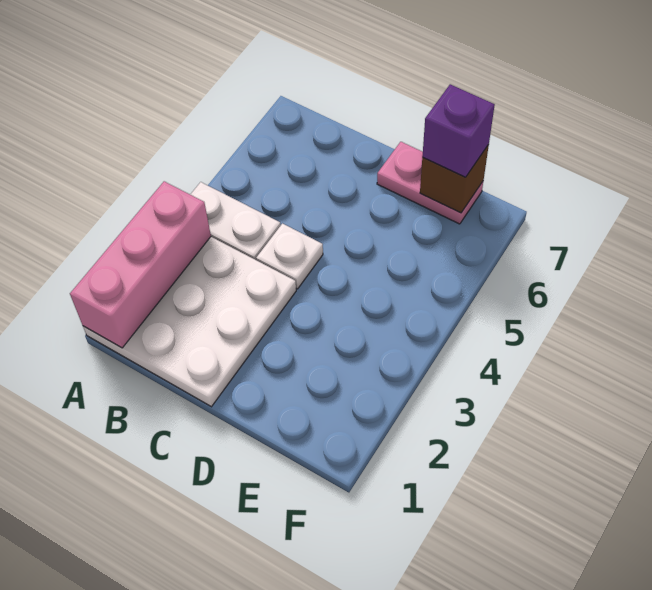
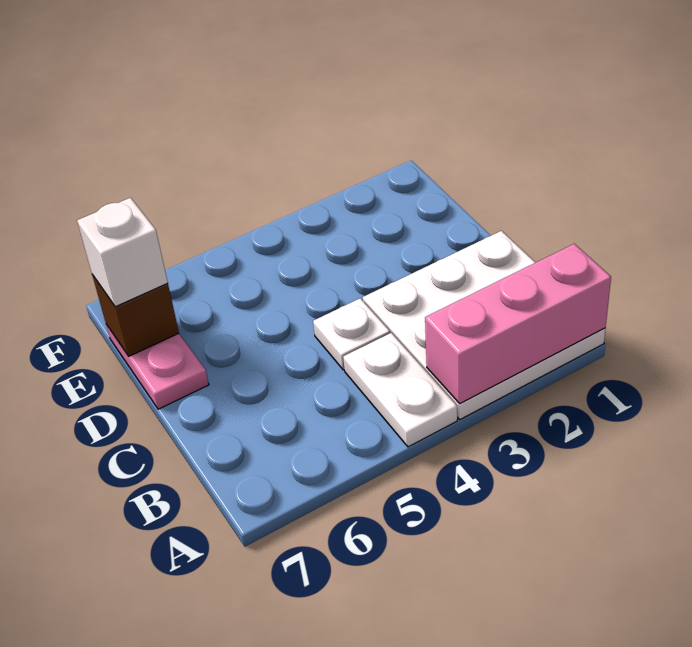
purple brick E7 level 3 -> white brick E7 level 3

